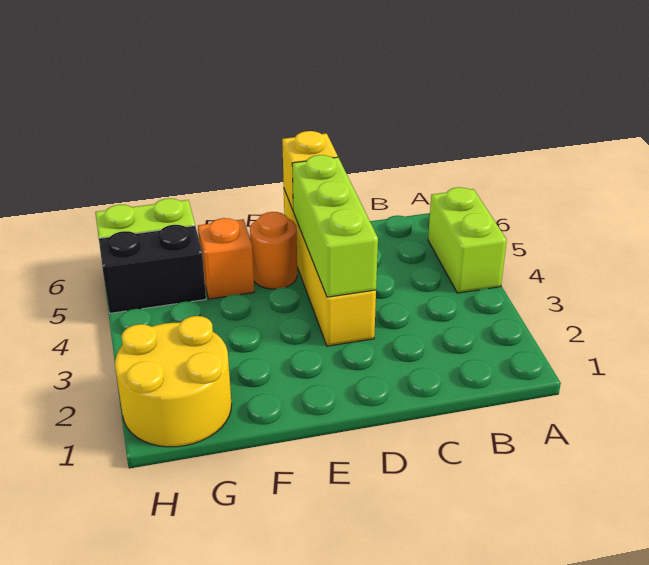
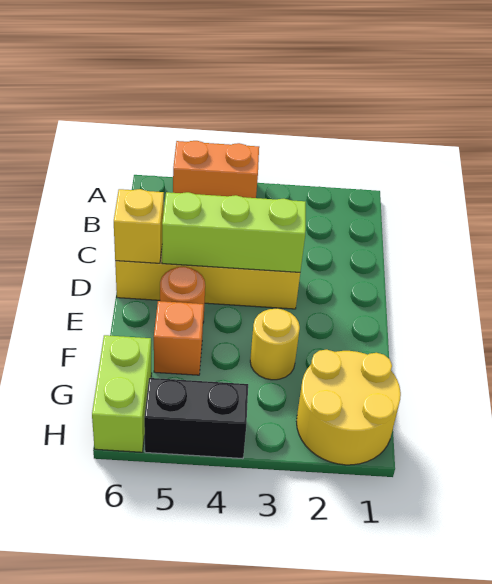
lime brick A4:A5 level 1 -> orange brick A4:A5 level 1
none -> yellow round brick F3 level 1
black brick G5:H5 level 1 -> black brick H4:H5 level 1

